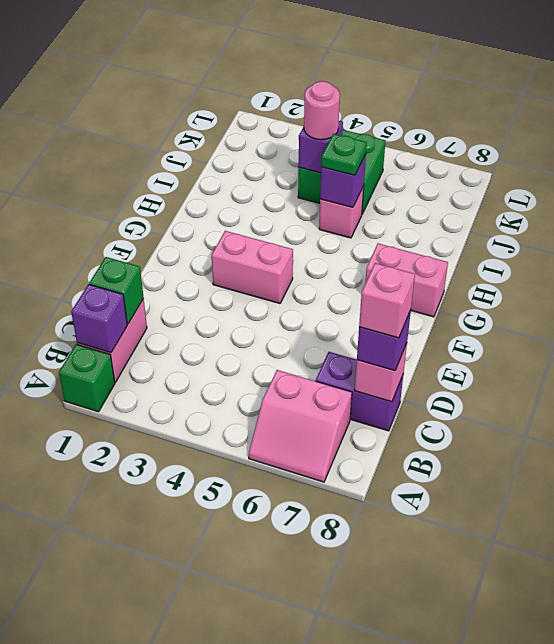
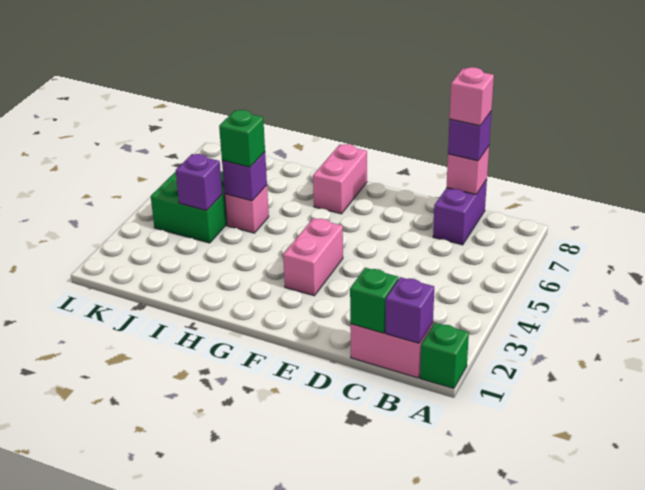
pink slope A6:B7 level 1 top B -> none
green plate I5 level 3 -> green brick I5 level 3
pink round brick J4 level 3 -> none

